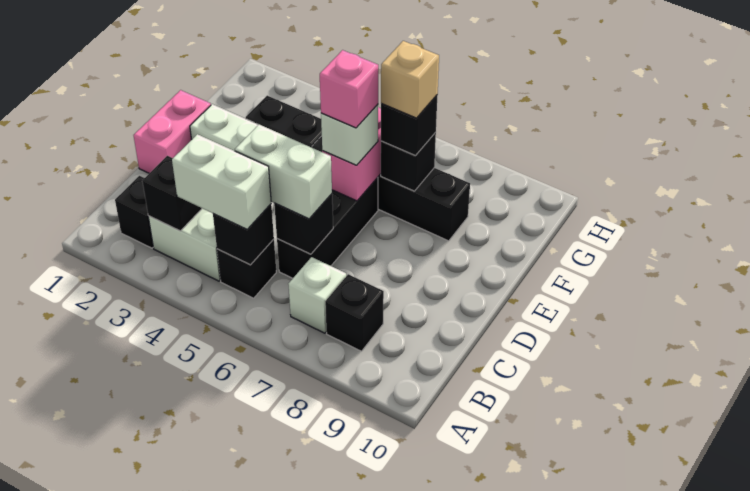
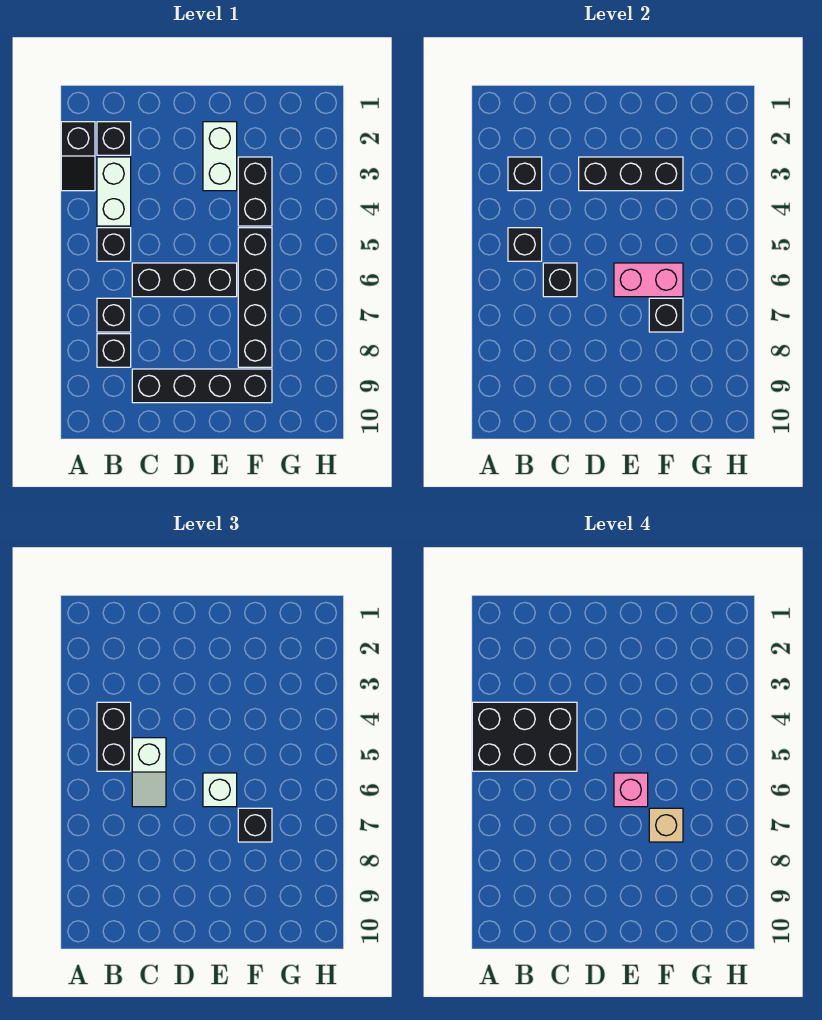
none -> black slope A2:A3 level 1 top 2
none -> black brick A4:C5 level 4
white brick B4:B5 level 3 -> black brick B4:B5 level 3
white brick B7 level 1 -> black brick B7 level 1
white brick C5:C6 level 3 -> white slope C5:C6 level 3 top 5
none -> black brick C9:F9 level 1
pink brick D1:E1 level 1 -> none
none -> black brick D3:F3 level 2

